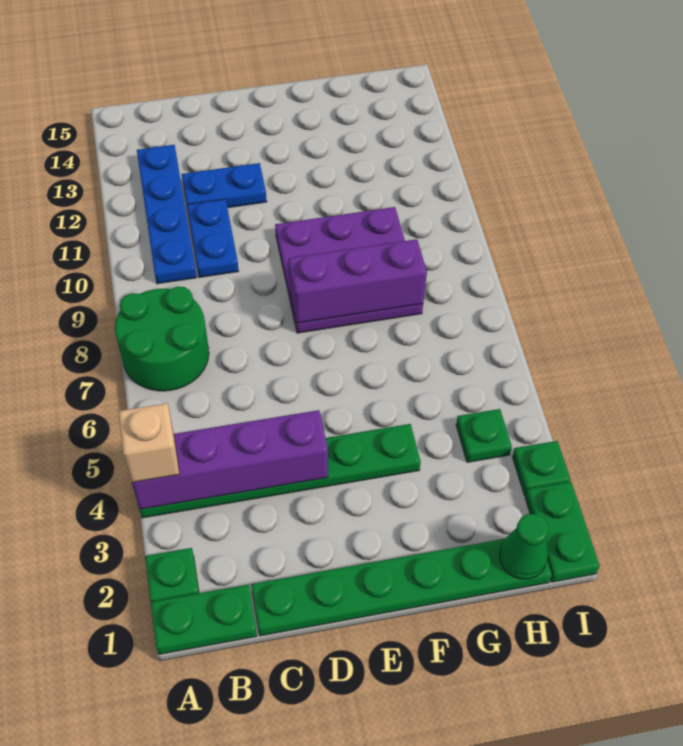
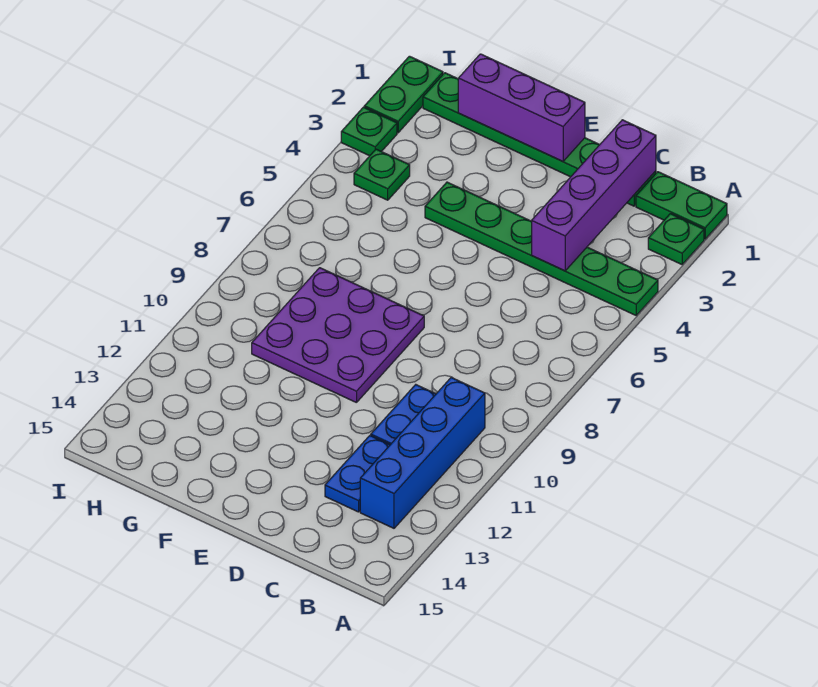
purple brick A4:D4 level 2 -> purple brick C1:C4 level 2
tan brick A4 level 3 -> none
green round brick A7:B8 level 1 -> none
blue plate B10:B13 level 1 -> blue brick B10:B13 level 1
blue plate C12:D12 level 1 -> blue plate C12:C13 level 1
purple brick E8:G8 level 2 -> purple brick E1:G1 level 2
green cone H1 level 2 -> none

